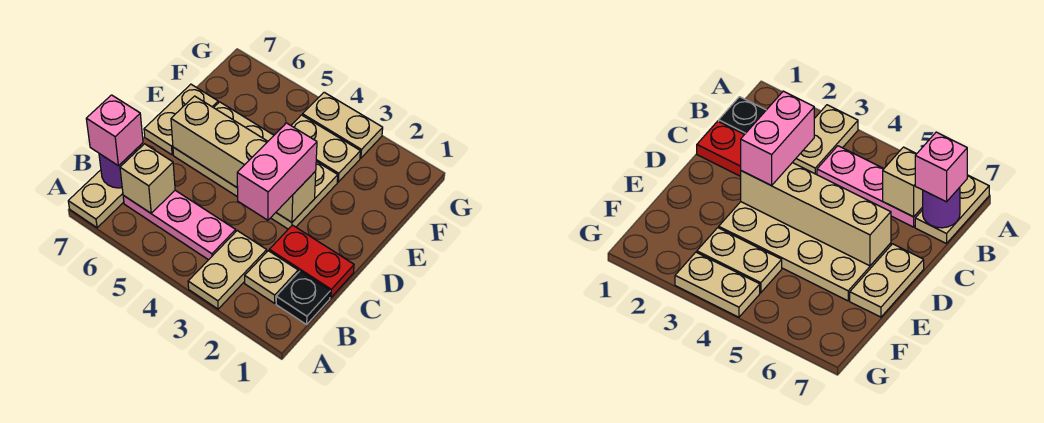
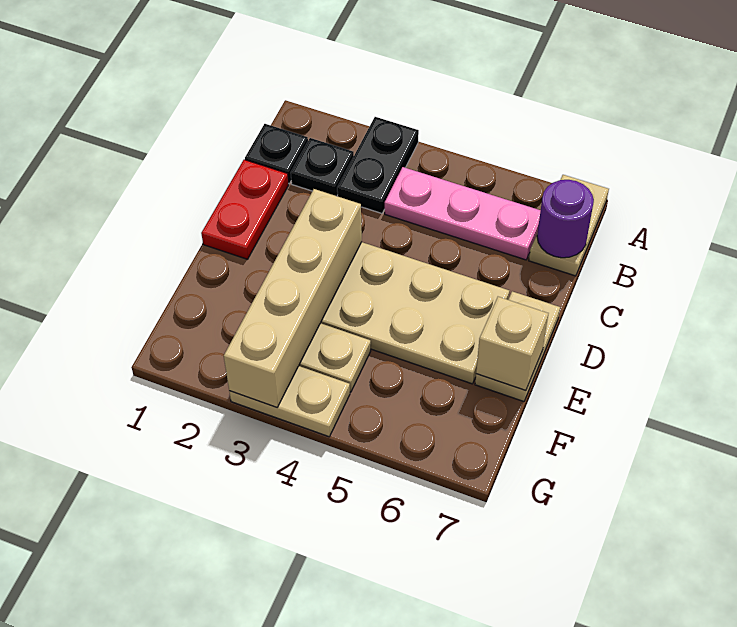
tan plate A3:B3 level 1 -> black plate A3:B3 level 1
tan plate B2 level 1 -> black plate B2 level 1
tan brick B6 level 2 -> tan brick E7 level 2
pink brick B7 level 3 -> none
red plate C1:C2 level 1 -> red plate C1:D1 level 1
pink brick C3:D3 level 3 -> none
tan brick D3:D6 level 2 -> tan brick D3:G3 level 2

